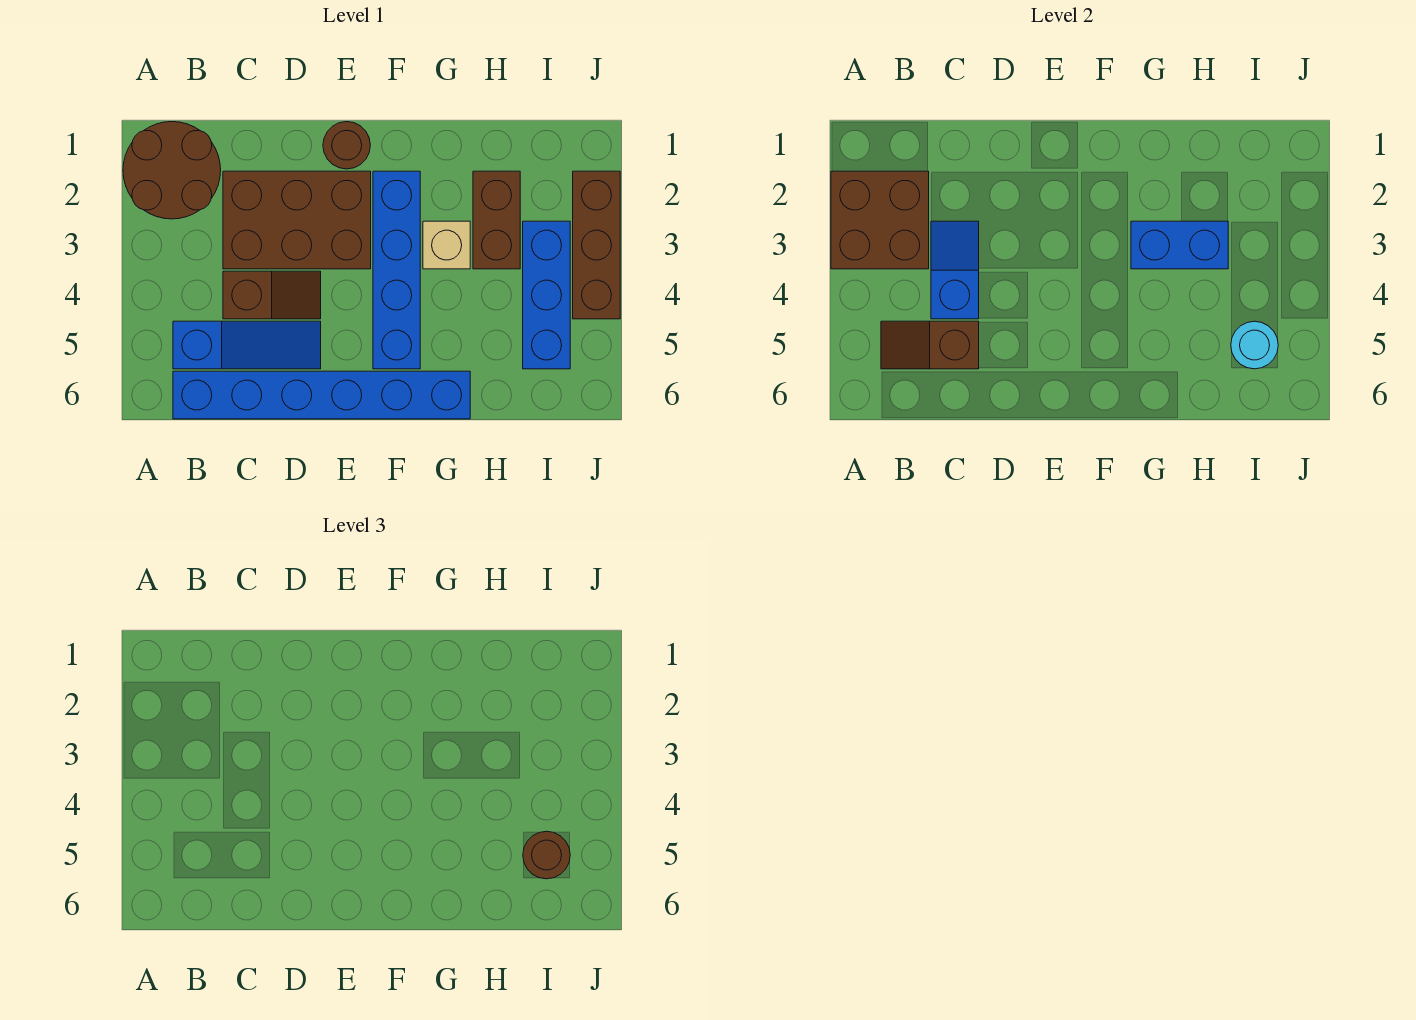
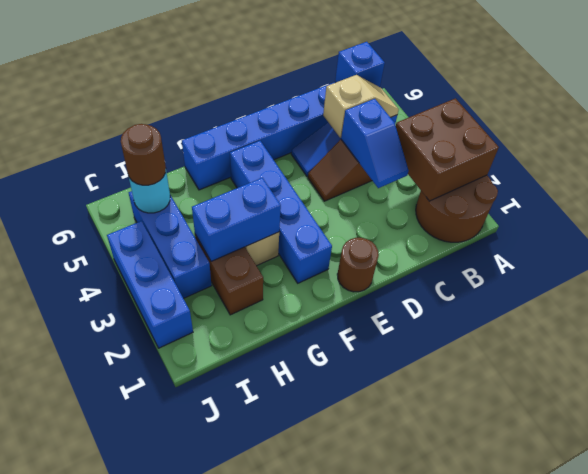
brown slope B5:C5 level 2 top C -> tan slope B5:C5 level 2 top C
none -> blue brick B6 level 2
brown brick C2:E3 level 1 -> none
brown brick J2:J4 level 1 -> blue brick J2:J4 level 1

